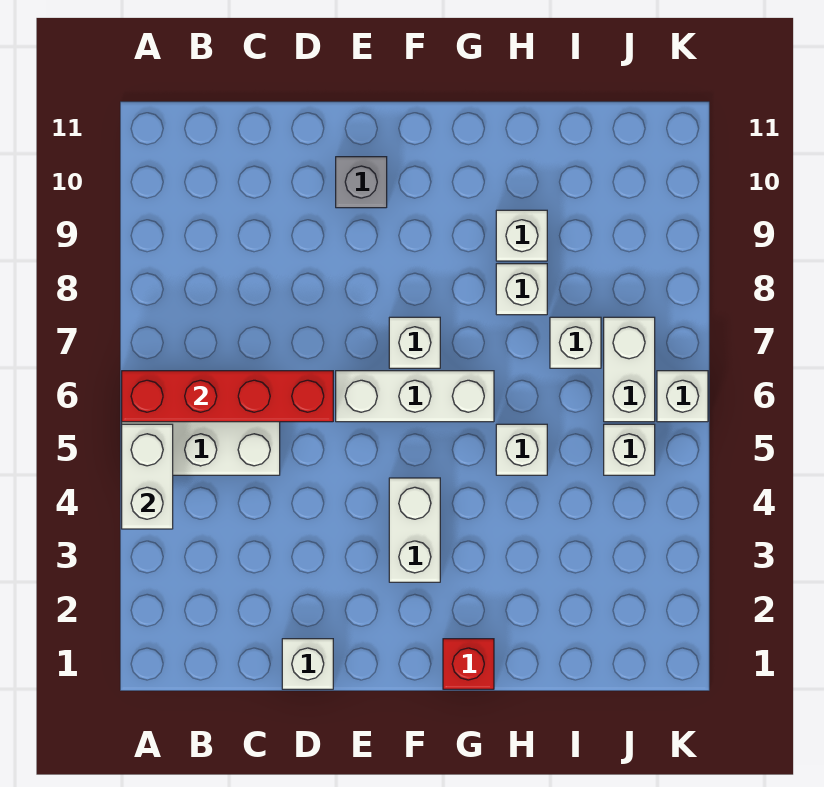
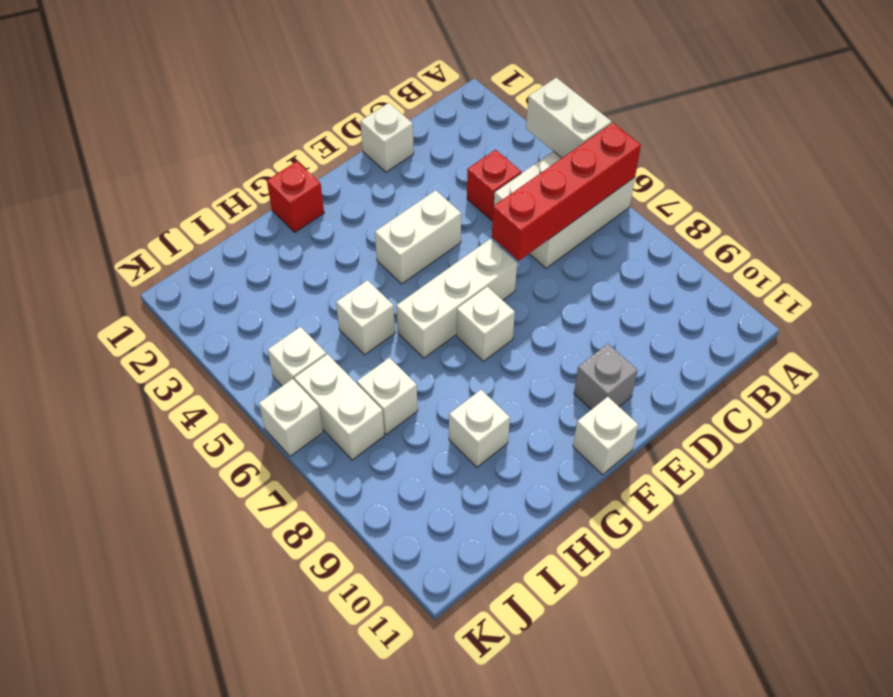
none -> red brick C4 level 1
white brick F3:F4 level 1 -> white brick E4:F4 level 1
white brick H8 level 1 -> white brick F11 level 1

